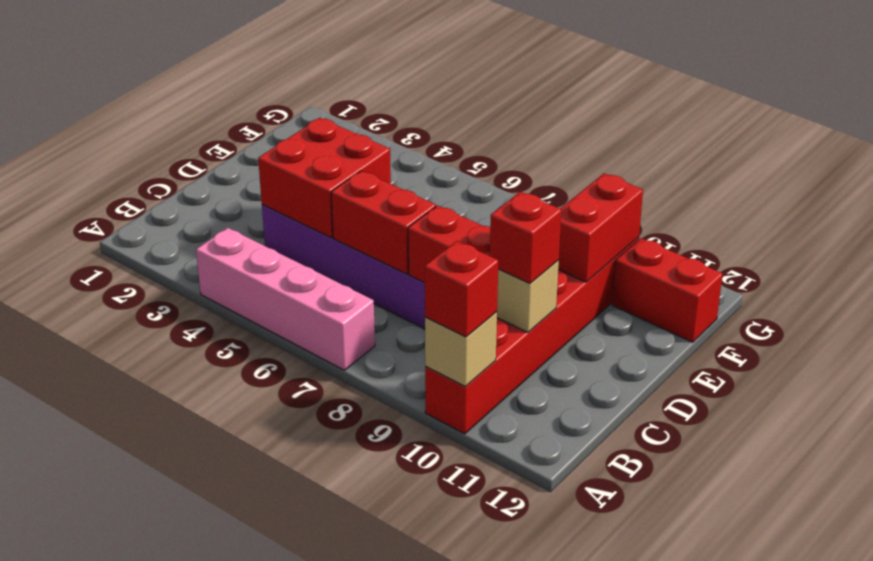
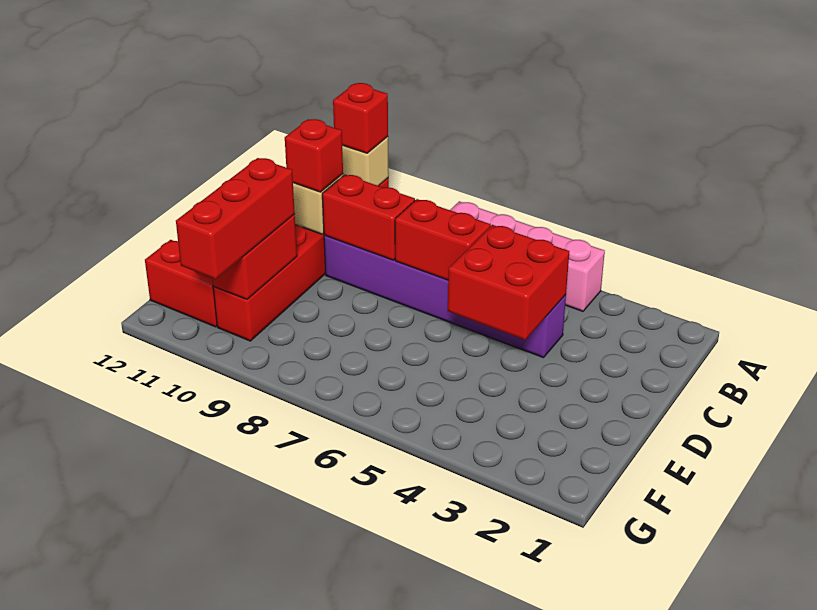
none -> red brick E10:G10 level 3

